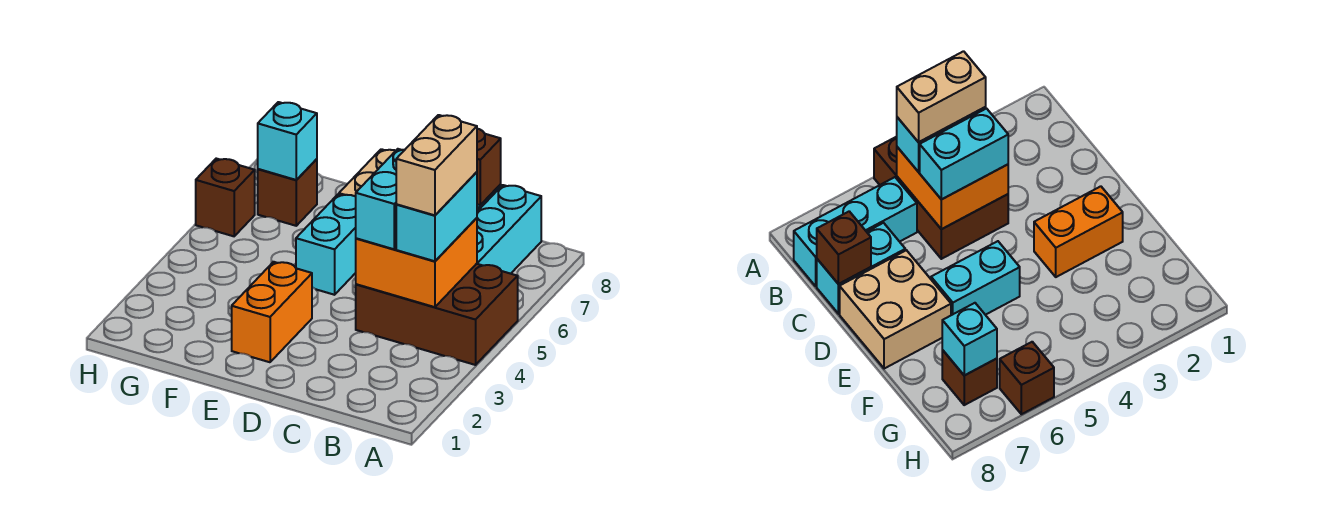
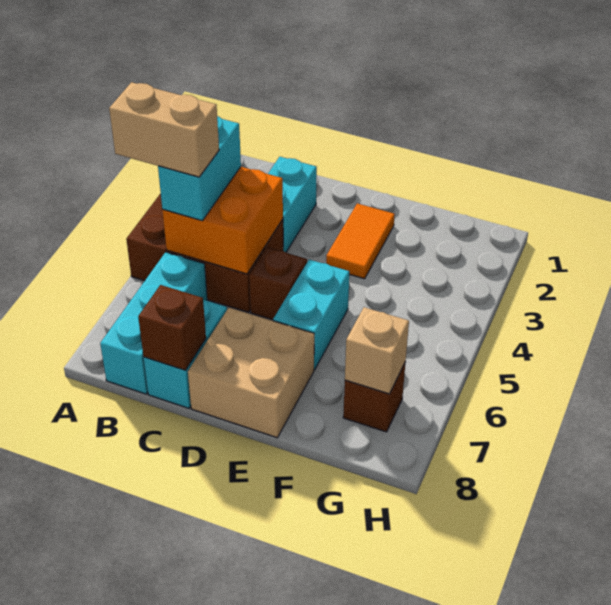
tan brick B4:B5 level 4 -> tan brick A5:B5 level 4
cyan brick C4:C5 level 3 -> cyan brick C2:C3 level 1
orange brick E2:E3 level 1 -> orange tile E2:E3 level 1
cyan brick G7 level 2 -> tan brick G7 level 2
brown brick H6 level 1 -> brown brick D5 level 1

